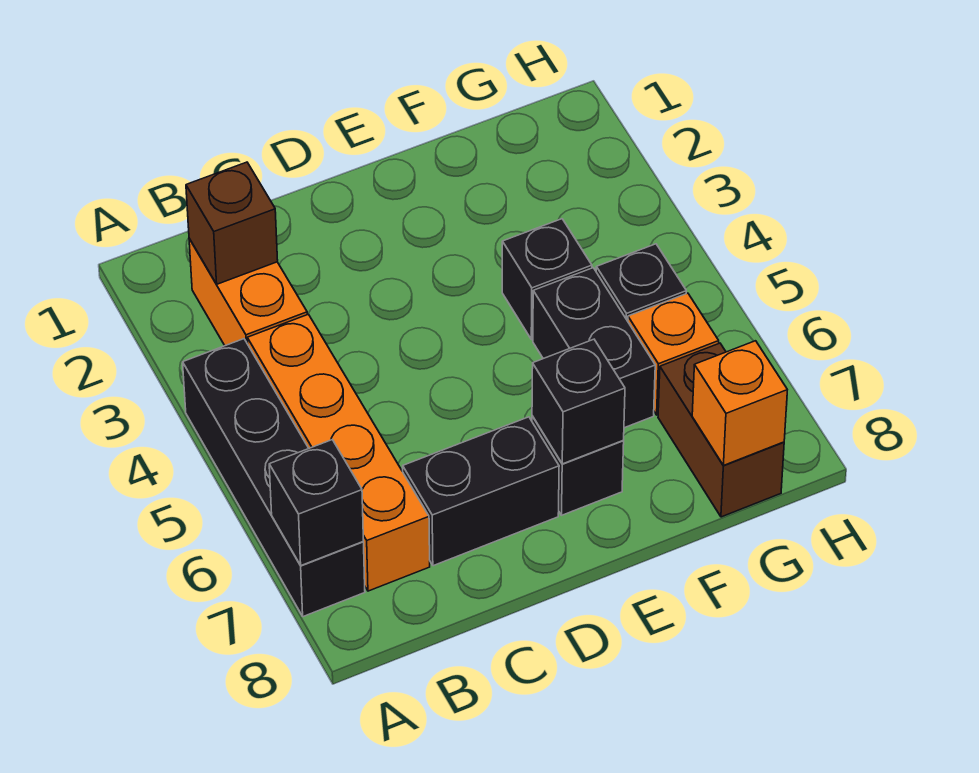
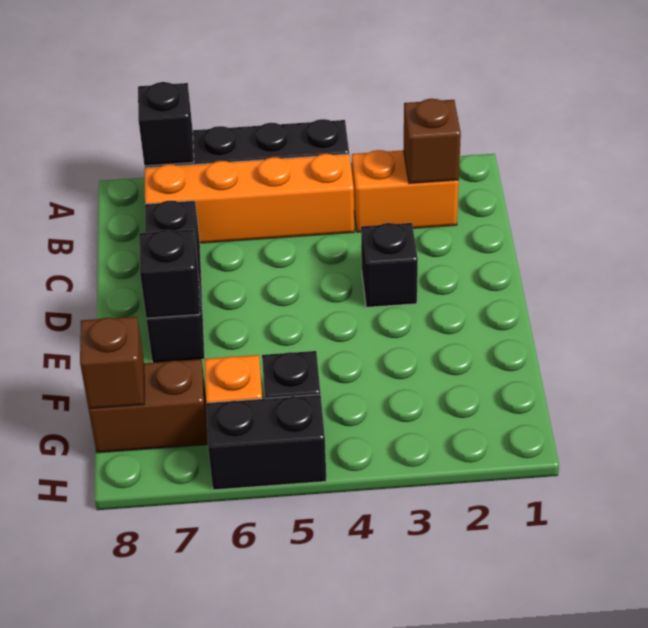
black brick F4 level 1 -> black brick D3 level 1
black brick F5:F6 level 1 -> black brick H5:H6 level 1
orange brick G8 level 2 -> brown brick G8 level 2

